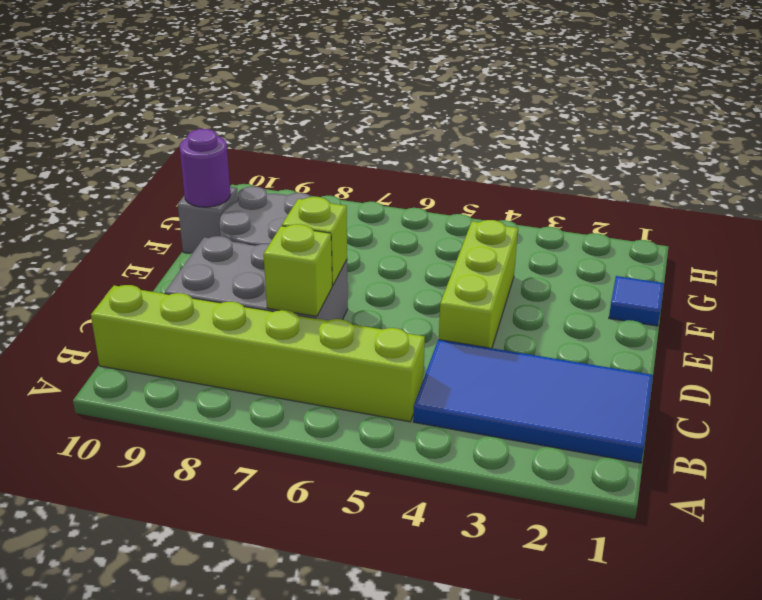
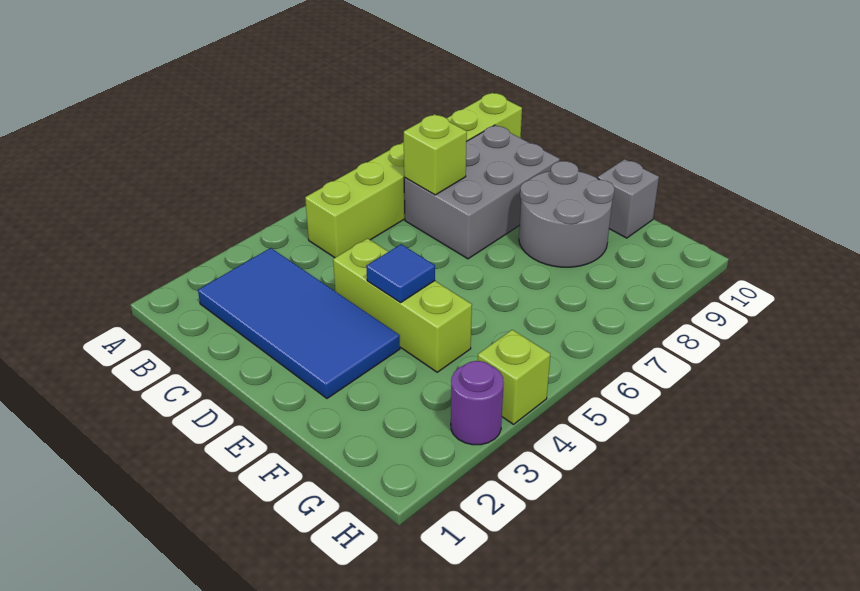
blue tile B1:C4 level 1 -> blue tile B2:E3 level 1
lime brick D7 level 2 -> lime brick H4 level 1
blue tile F1 level 1 -> blue tile E4 level 2
purple round brick F10 level 2 -> purple round brick H3 level 1

